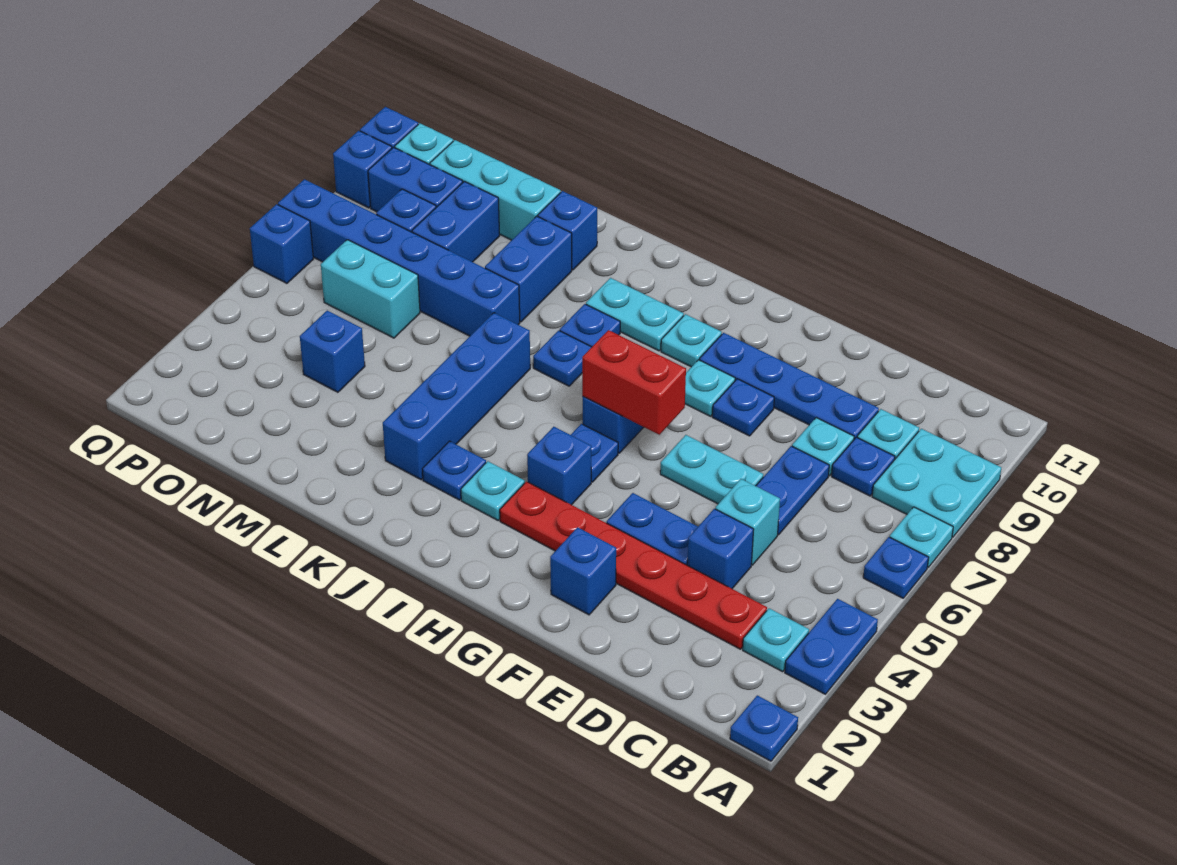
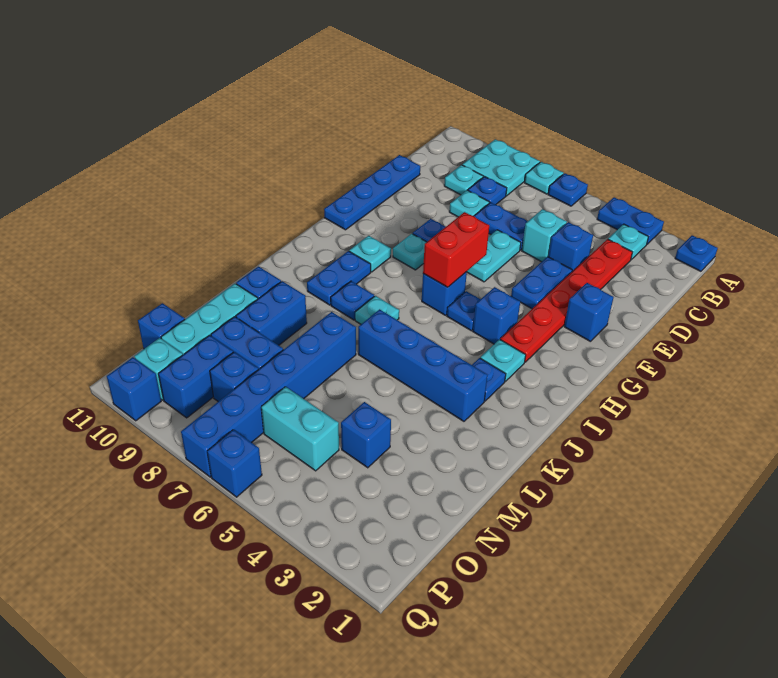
blue plate D9:G9 level 1 -> blue plate D11:G11 level 1
cyan plate I9:J9 level 1 -> blue plate I9:J9 level 1
blue plate J7 level 1 -> cyan plate J7 level 1
blue brick L8:L9 level 1 -> blue brick L9:M9 level 1
cyan brick N6:O6 level 1 -> cyan brick O5:O6 level 1
blue brick Q9 level 1 -> blue brick O11 level 1

